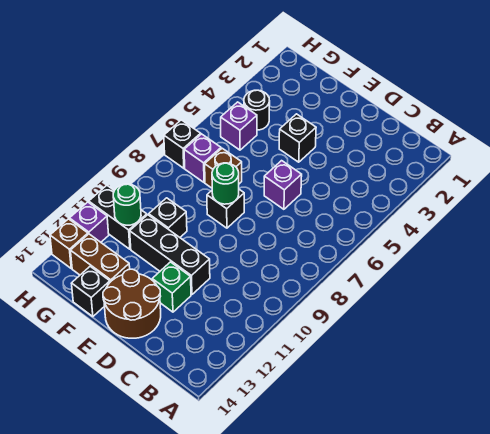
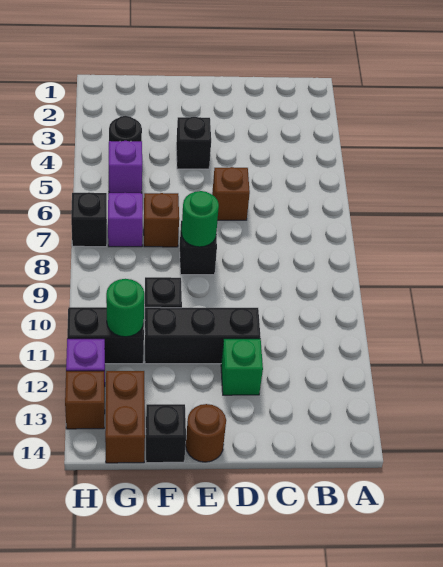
purple brick D6 level 1 -> brown brick D6 level 1
brown round brick D13:E14 level 1 -> brown round brick E14 level 1
brown brick F13:G13 level 1 -> brown brick G13:G14 level 1

